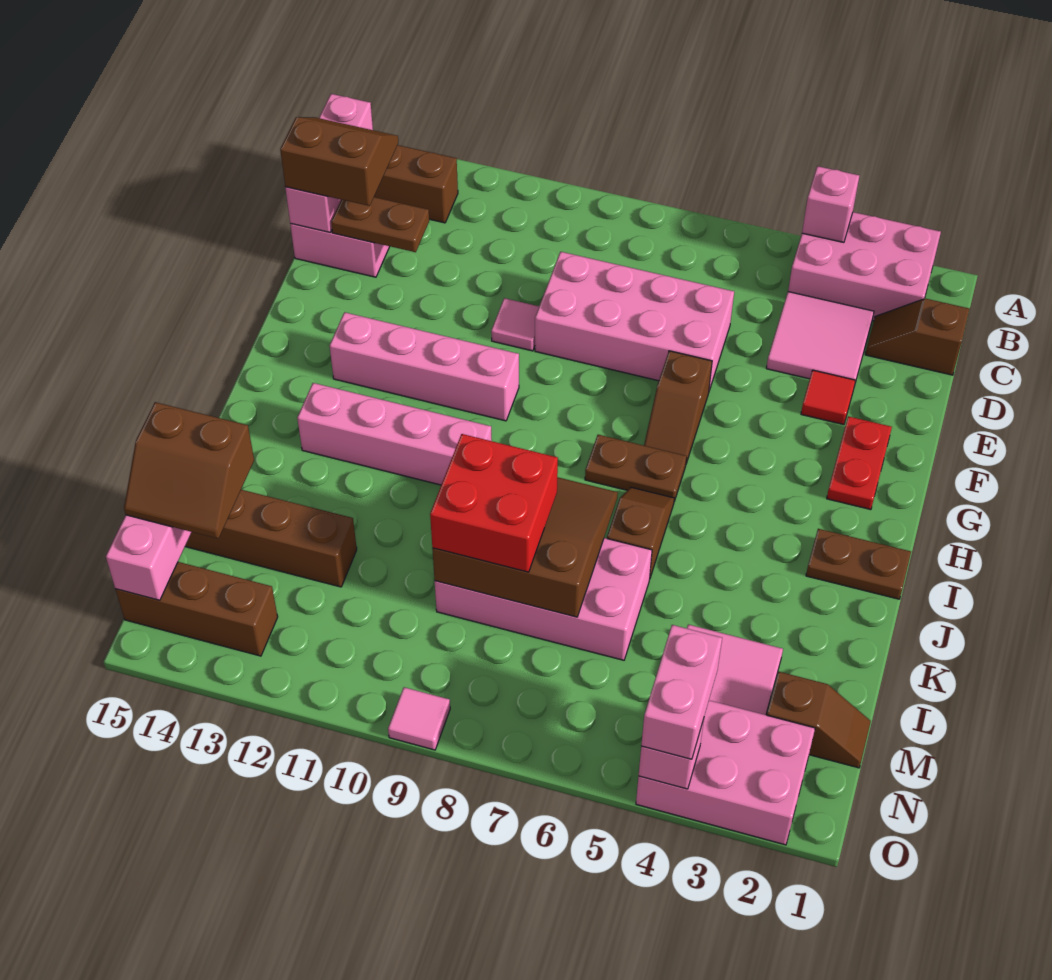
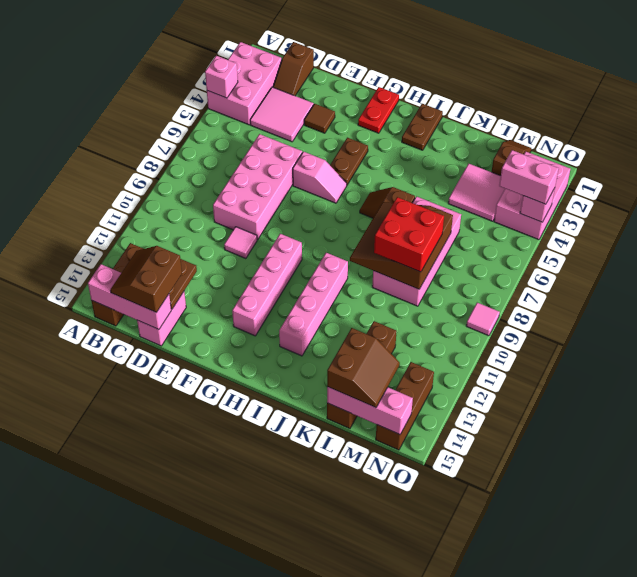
red tile E3 level 1 -> brown tile E3 level 1
red plate F2:G2 level 1 -> red plate G1:G2 level 1
brown slope F6:G6 level 1 top F -> pink slope F6:G6 level 1 top F
brown plate H6:H7 level 1 -> brown plate G4:G5 level 1

